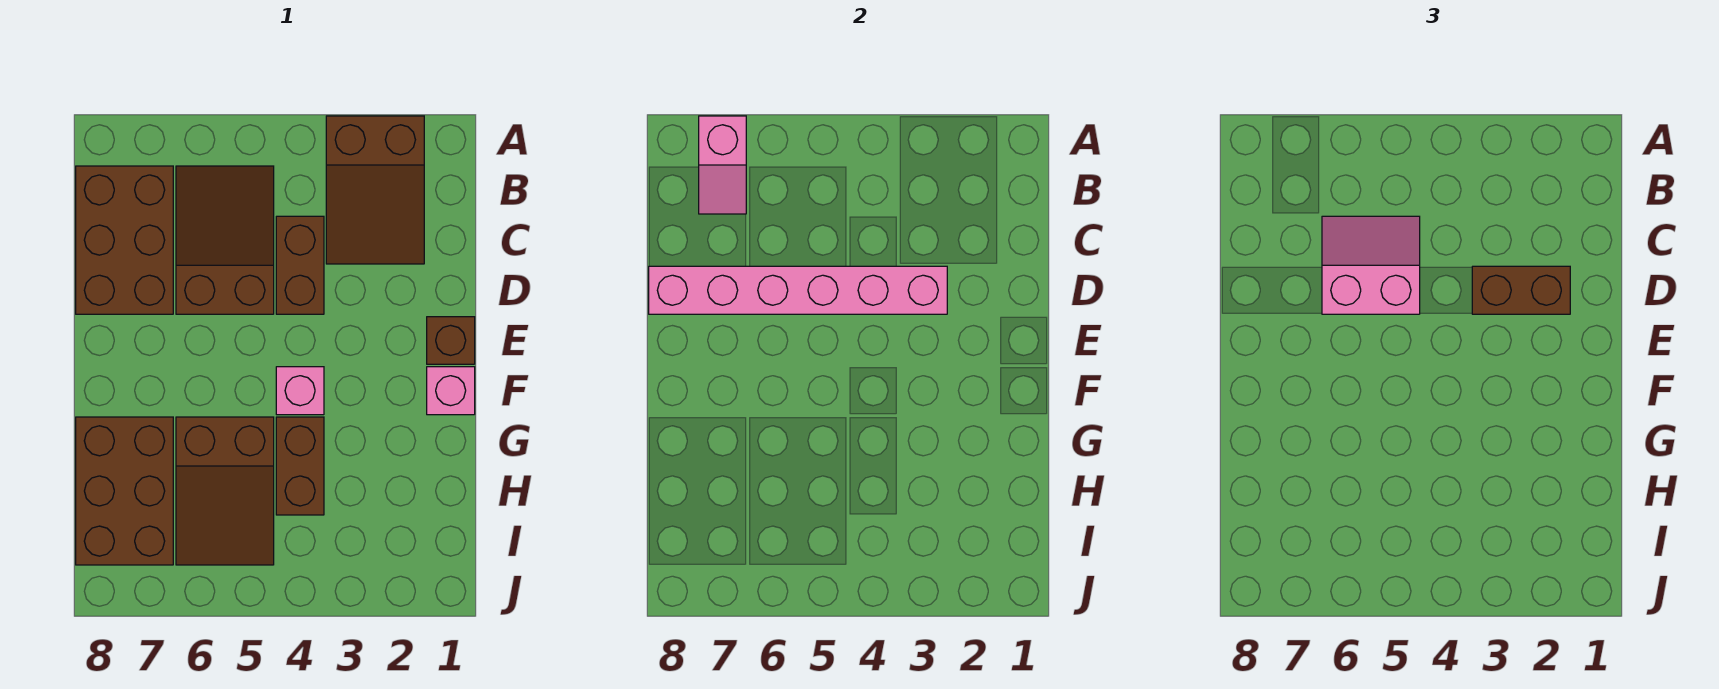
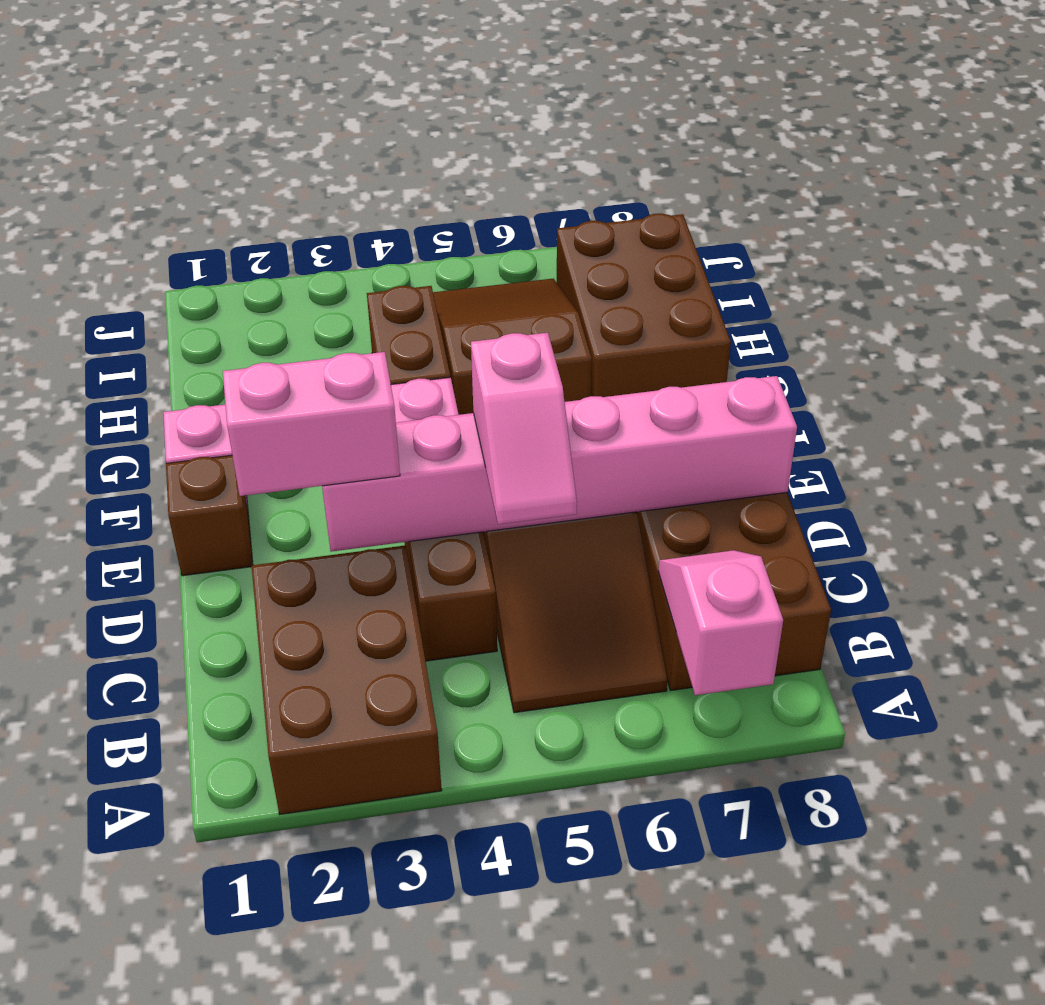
brown slope A2:C3 level 1 top A -> brown brick A2:C3 level 1
pink slope C5:D6 level 3 top D -> pink slope C5:D5 level 3 top D
brown brick D2:D3 level 3 -> pink brick D2:D3 level 3

